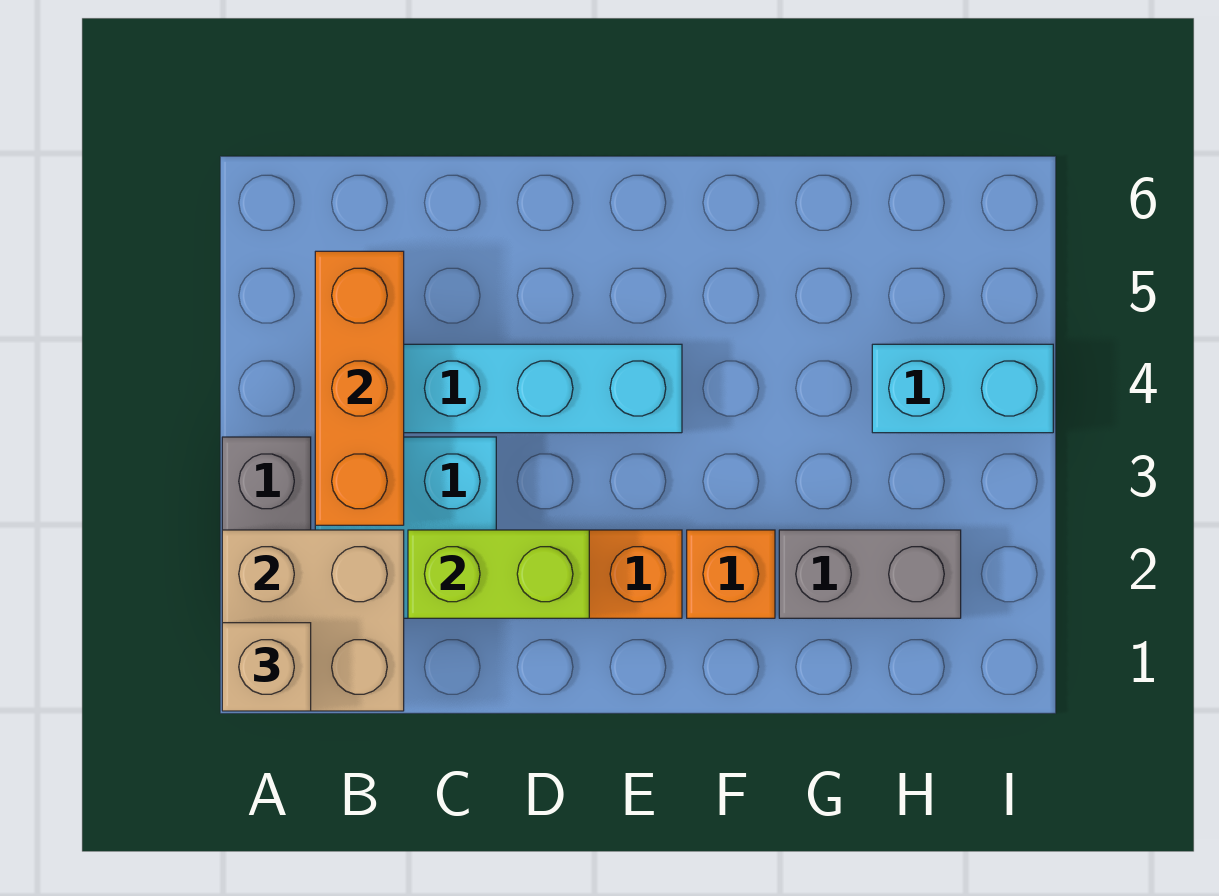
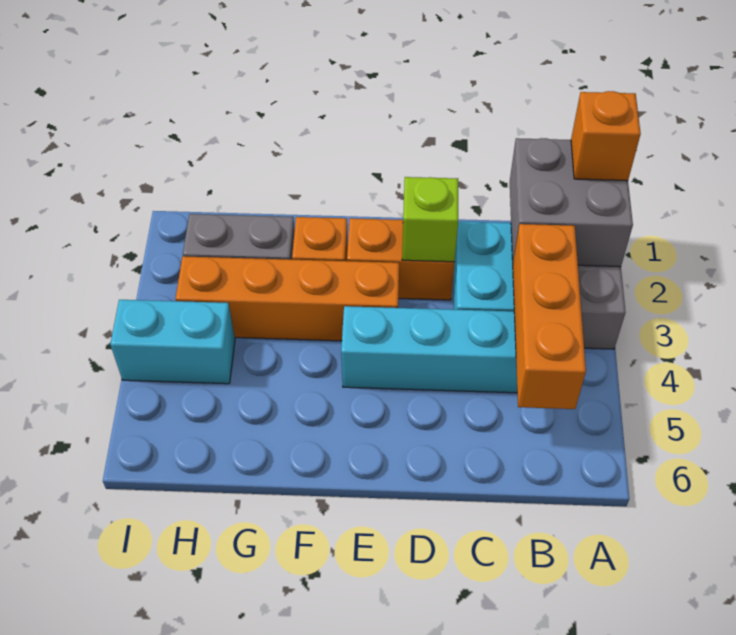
tan brick A1:B2 level 2 -> grey brick A1:B2 level 2
tan brick A1 level 3 -> orange brick A1 level 3
lime brick C2:D2 level 2 -> lime brick D2 level 2
none -> orange brick E3:H3 level 1

